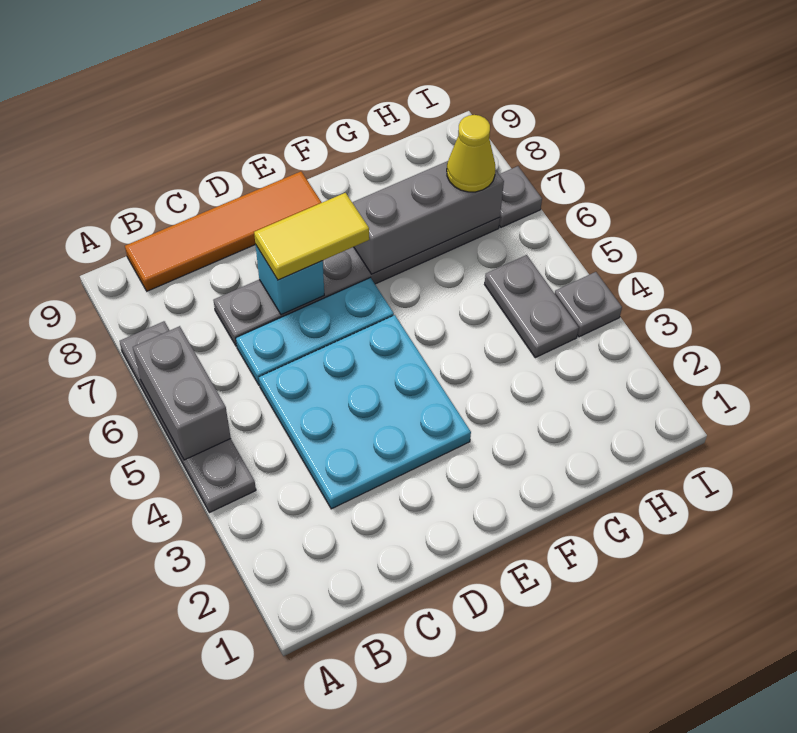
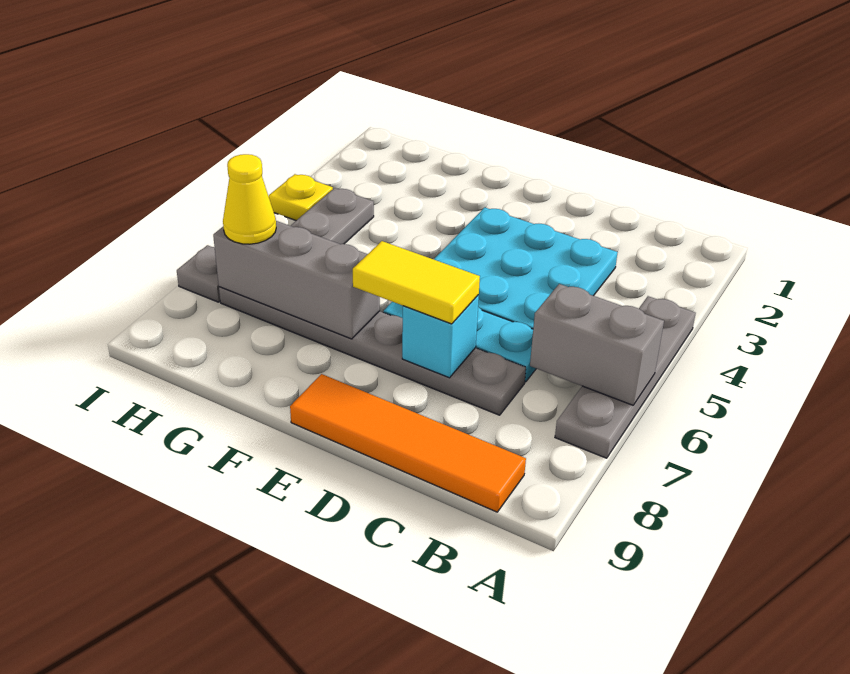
grey brick A5:A6 level 2 -> grey brick A6:B6 level 2
grey plate I4 level 1 -> yellow plate I4 level 1

